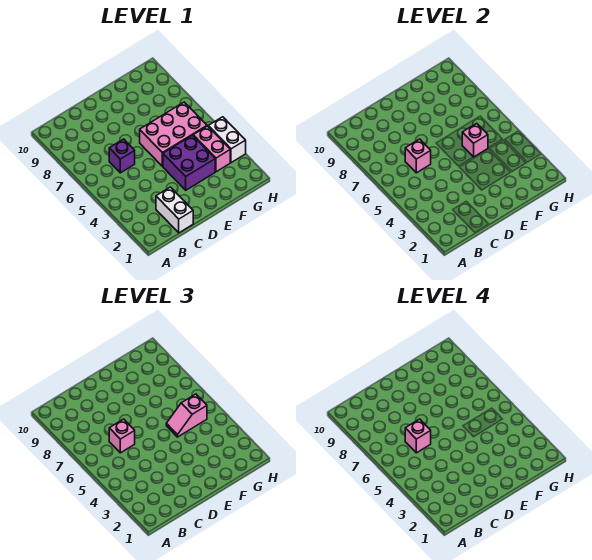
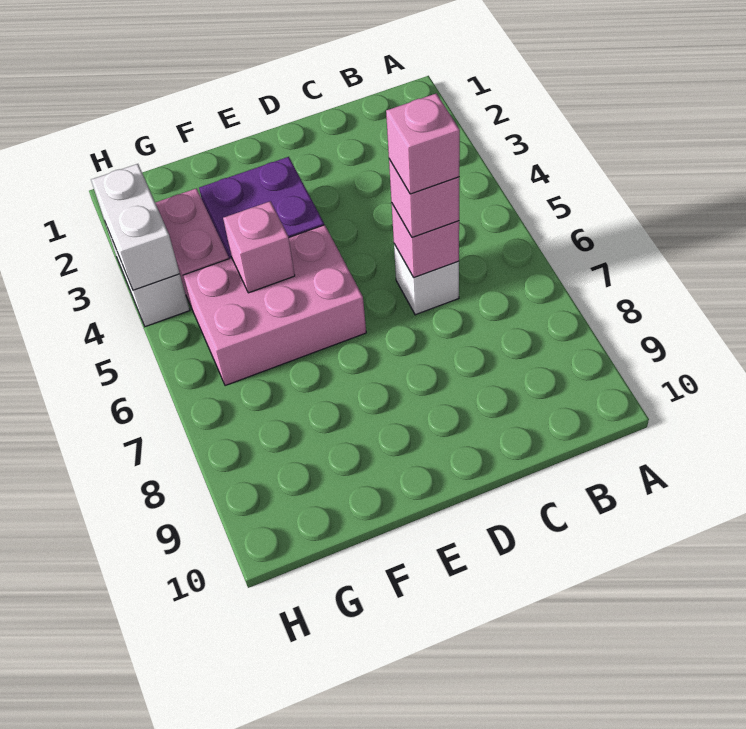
white brick C1:C2 level 1 -> white brick H3:H4 level 2
purple brick C6 level 1 -> white brick C6 level 1
pink slope F5:G5 level 3 top G -> none

